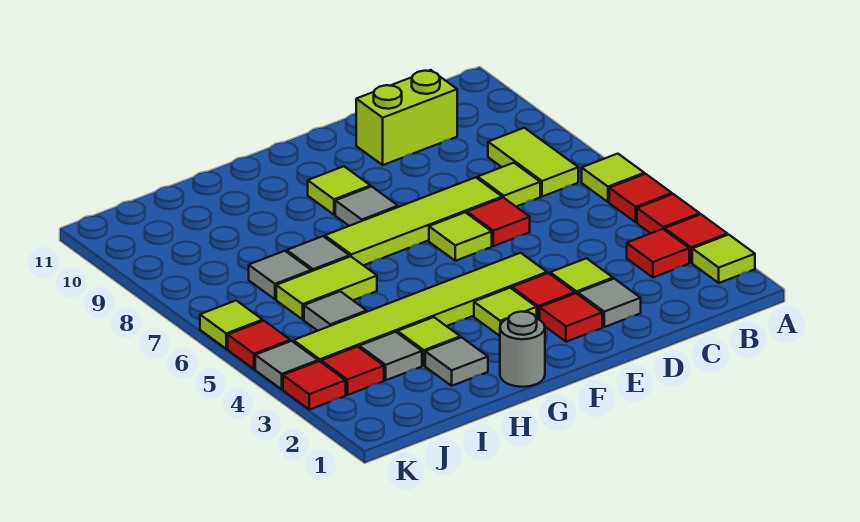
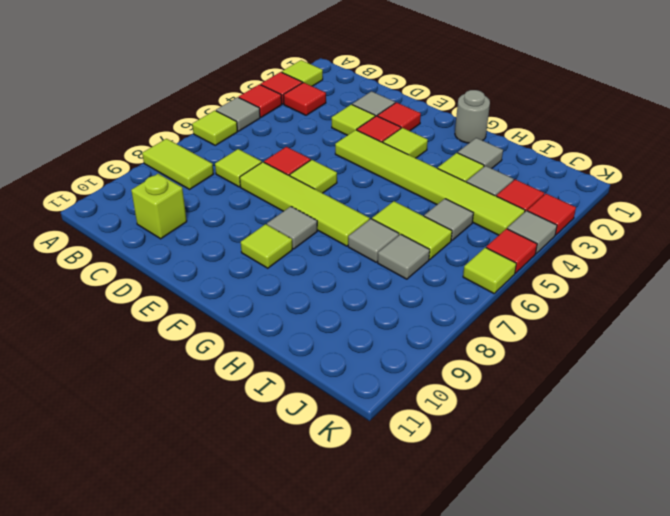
red tile A5 level 1 -> grey tile A5 level 1
lime tile B7:B8 level 1 -> lime tile A8:B8 level 1
lime brick C10:D10 level 1 -> lime brick C10 level 1

